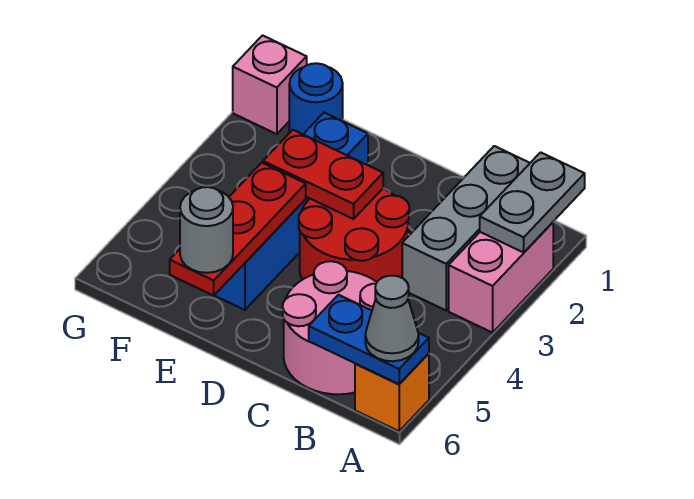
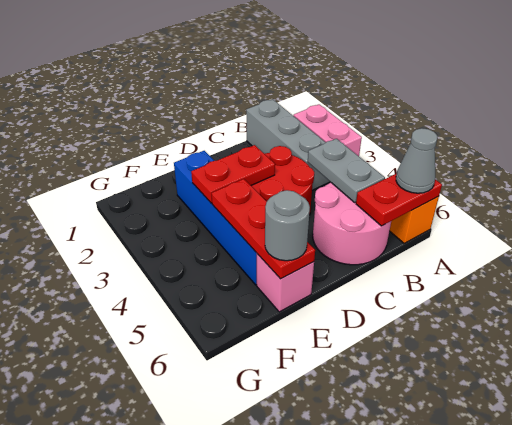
grey plate A1:A2 level 2 -> grey plate B4:B5 level 2
blue plate A6:B6 level 2 -> red plate A6:B6 level 2
blue round brick F1 level 1 -> none
pink brick G1 level 1 -> pink brick E6 level 1

